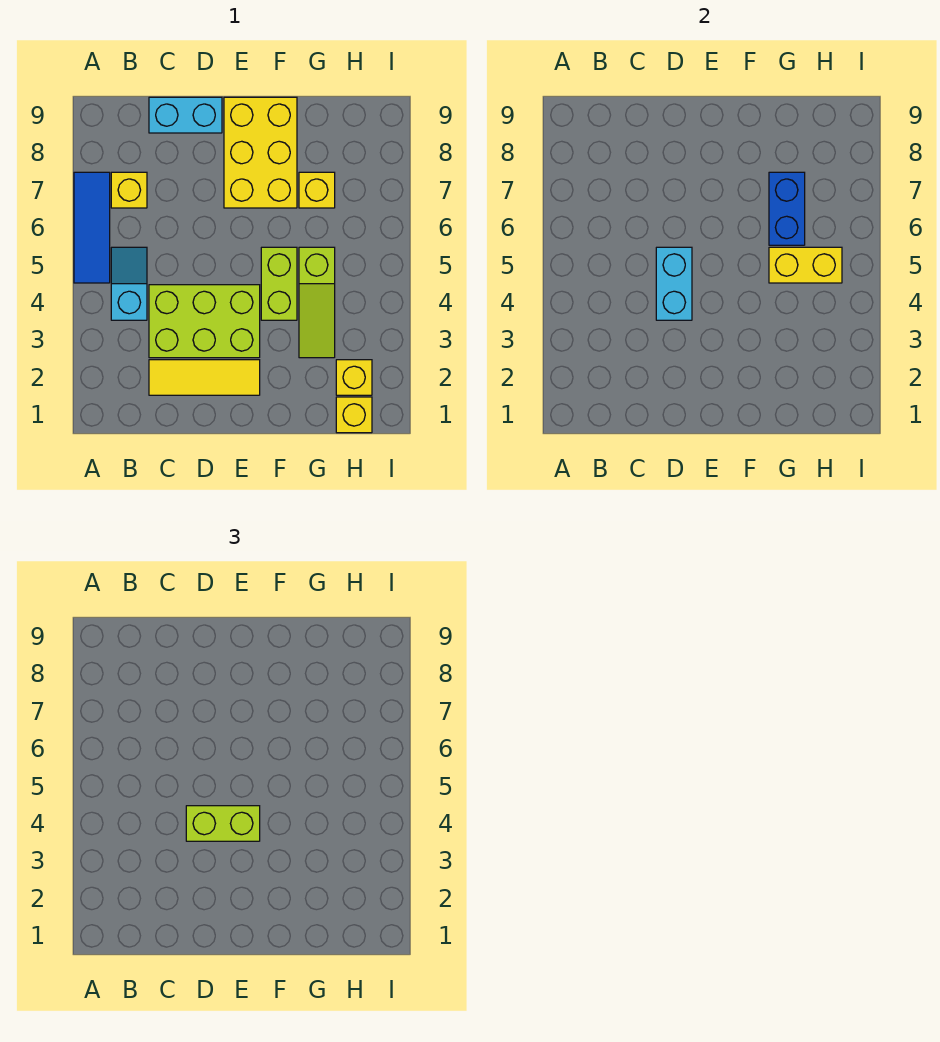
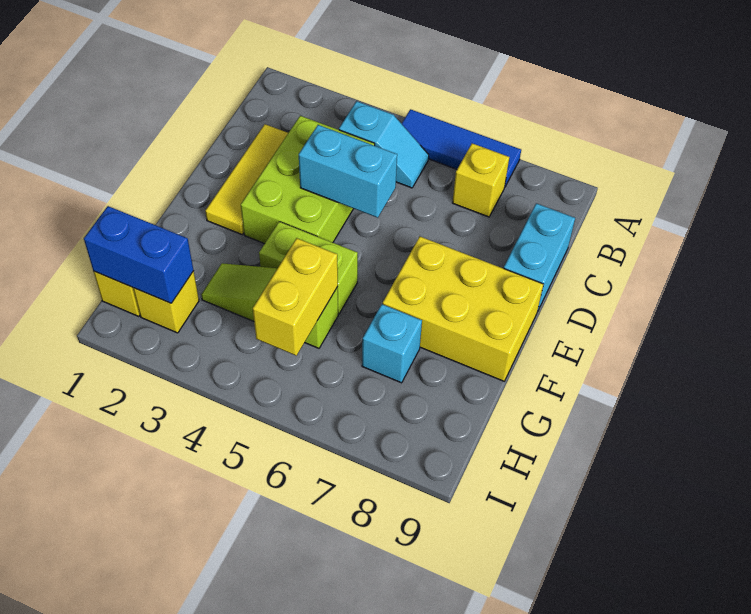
lime brick D4:E4 level 3 -> none
blue brick G6:G7 level 2 -> blue brick H1:H2 level 2
yellow brick G7 level 1 -> cyan brick G7 level 1

